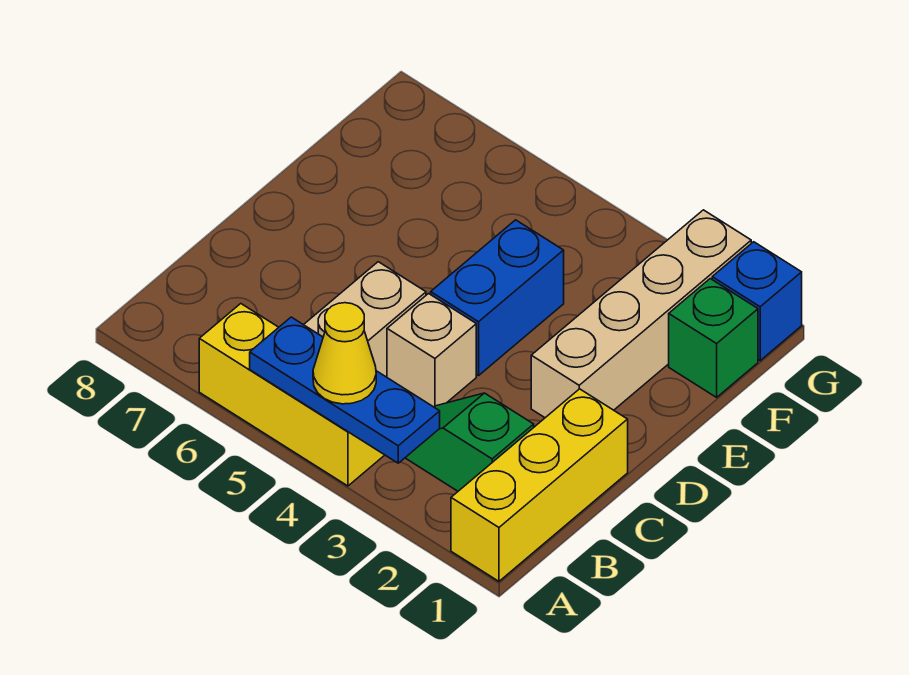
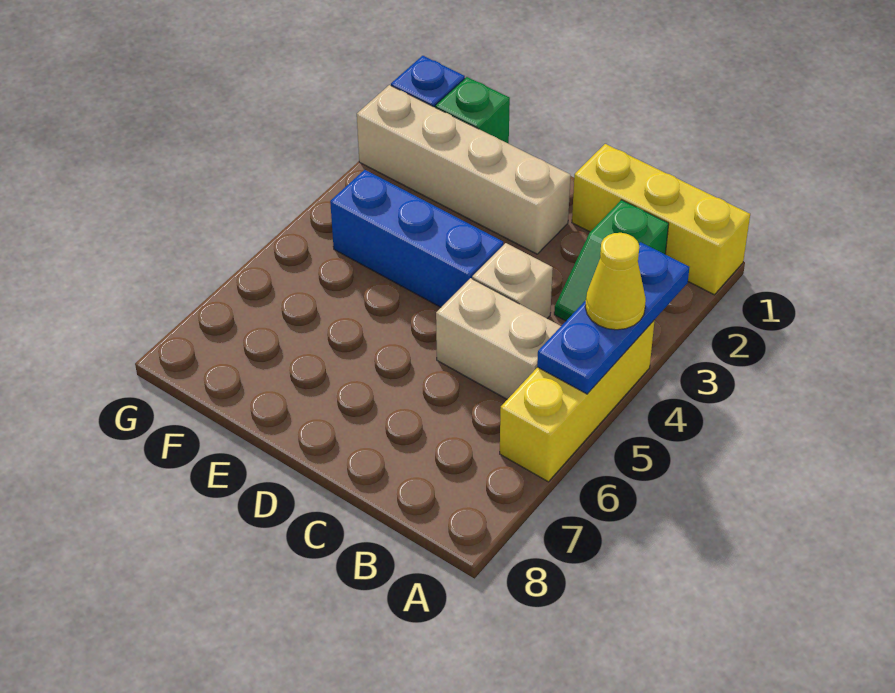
blue brick D4:E4 level 1 -> blue brick D4:F4 level 1

